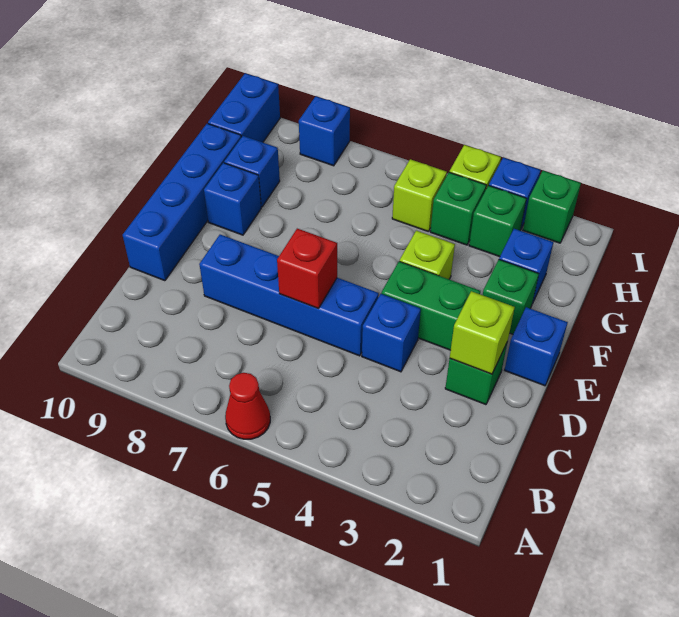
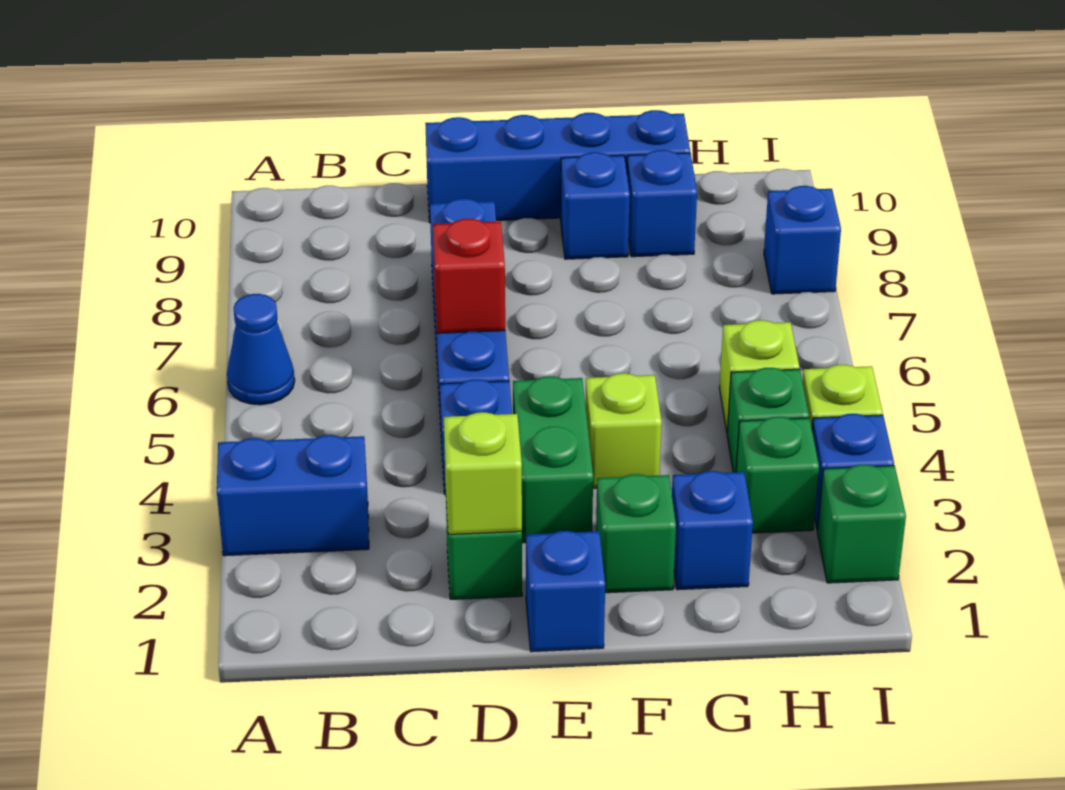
red cone A6 level 1 -> blue cone A6 level 1
blue brick H10:I10 level 1 -> blue brick A3:B3 level 1

